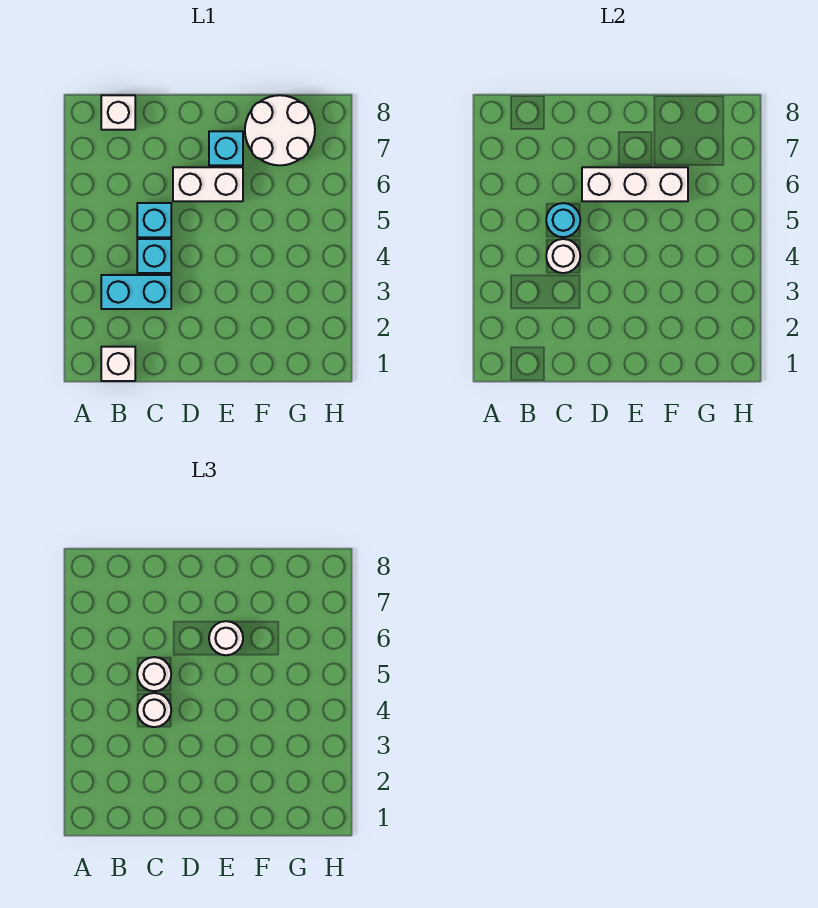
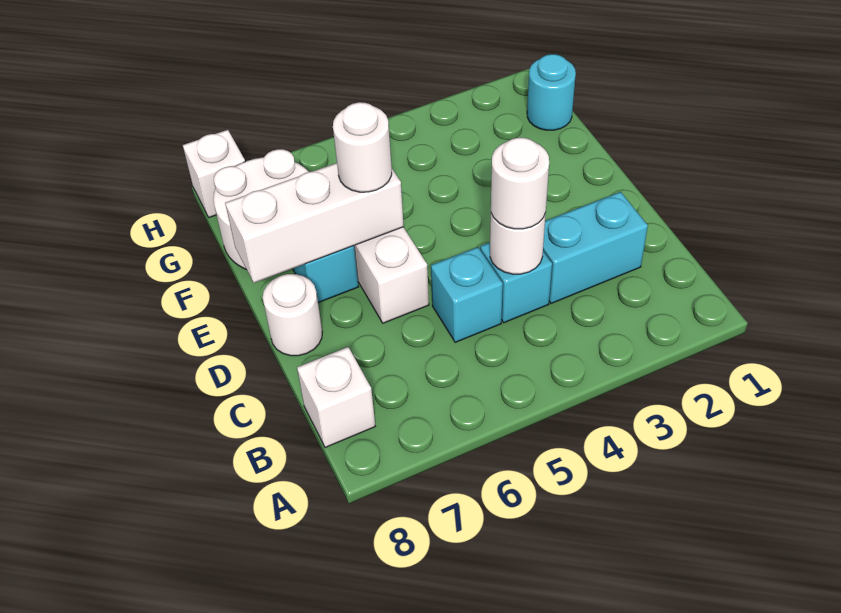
white brick B1 level 1 -> white brick H8 level 1
cyan brick B3:C3 level 1 -> cyan brick C2:C3 level 1
cyan round brick C5 level 2 -> cyan round brick G1 level 1
white round brick C5 level 3 -> white round brick D8 level 1
white brick D6:F6 level 2 -> white brick E6:E8 level 2

